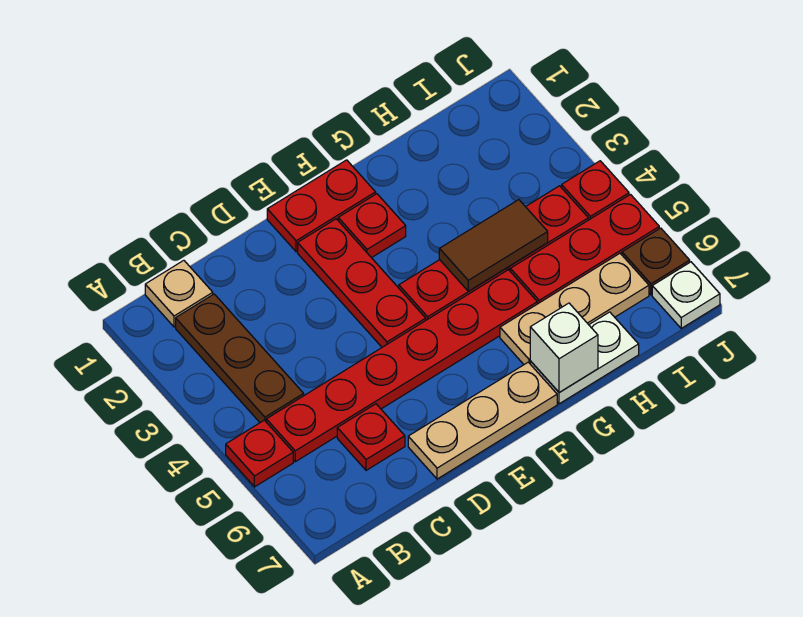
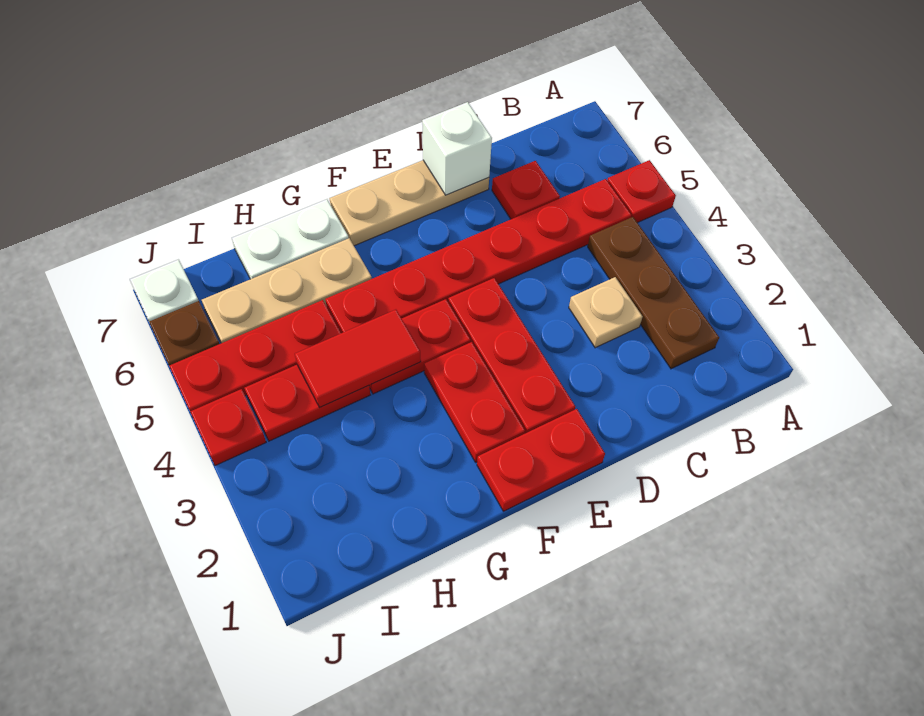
tan plate B1 level 1 -> tan plate C3 level 1
red plate F2 level 1 -> red plate F2:F3 level 1
brown tile G4:H4 level 2 -> red tile G4:H4 level 2
white brick G7 level 2 -> white brick D7 level 2

